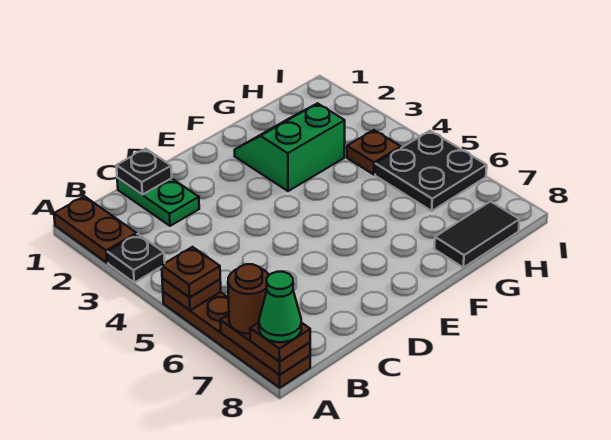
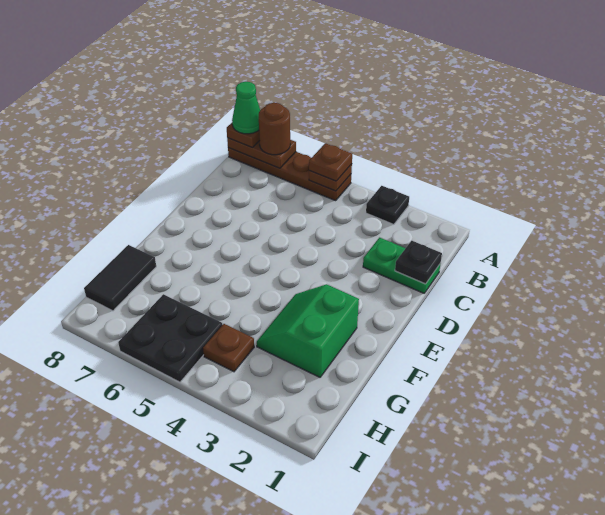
brown plate A1:A2 level 1 -> none
green slope F2:G3 level 1 top 3 -> green slope F2:G3 level 1 top 2

